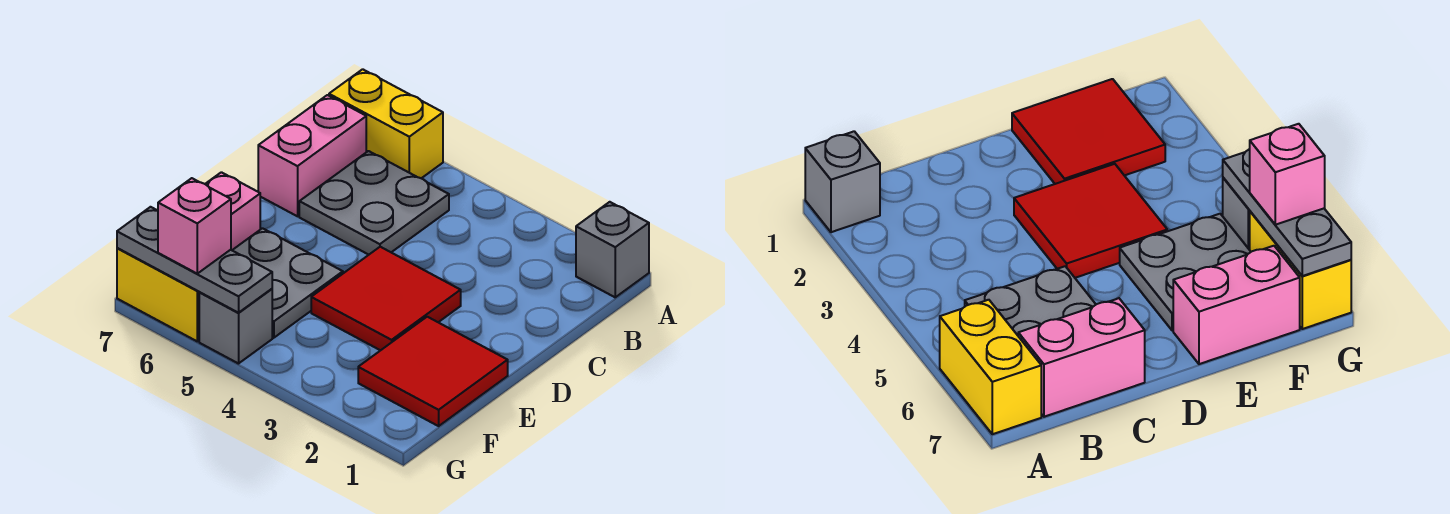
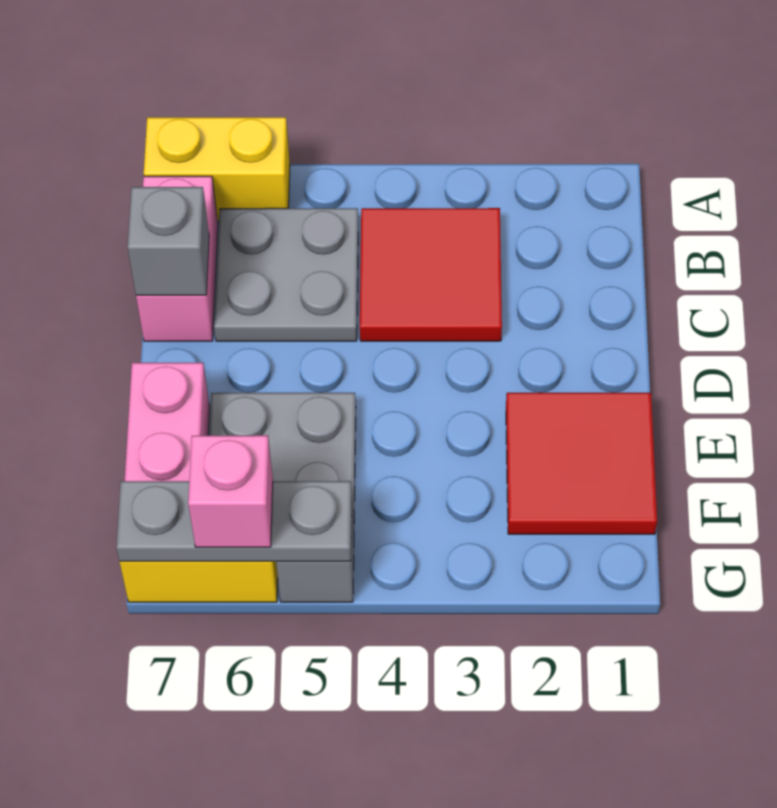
grey brick A1 level 1 -> grey brick C7 level 2
red tile D3:E4 level 1 -> red tile B3:C4 level 1

